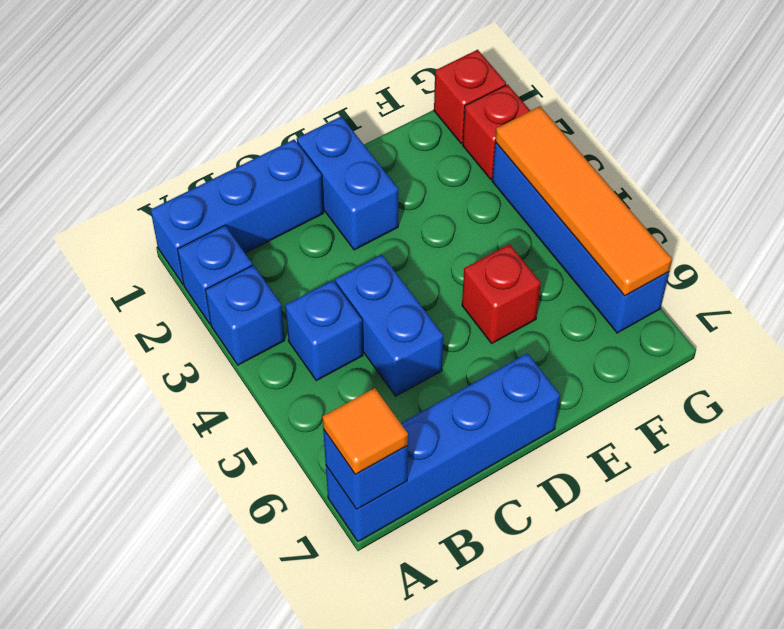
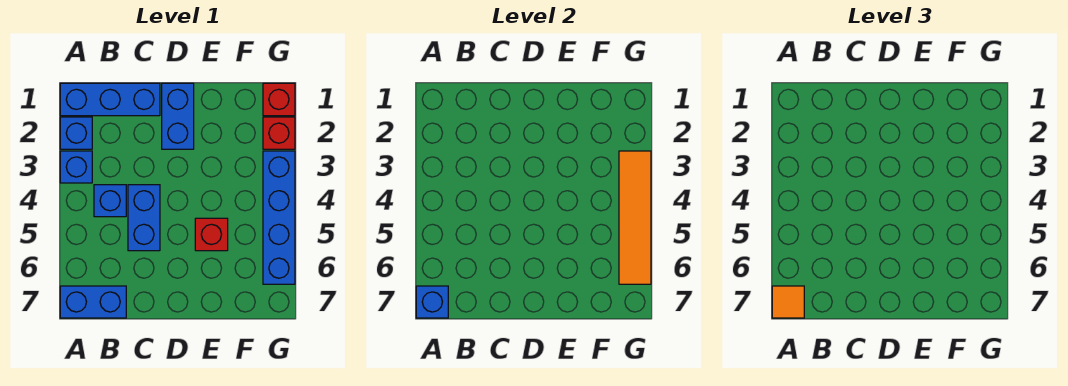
blue brick A7:D7 level 1 -> blue brick A7:B7 level 1

